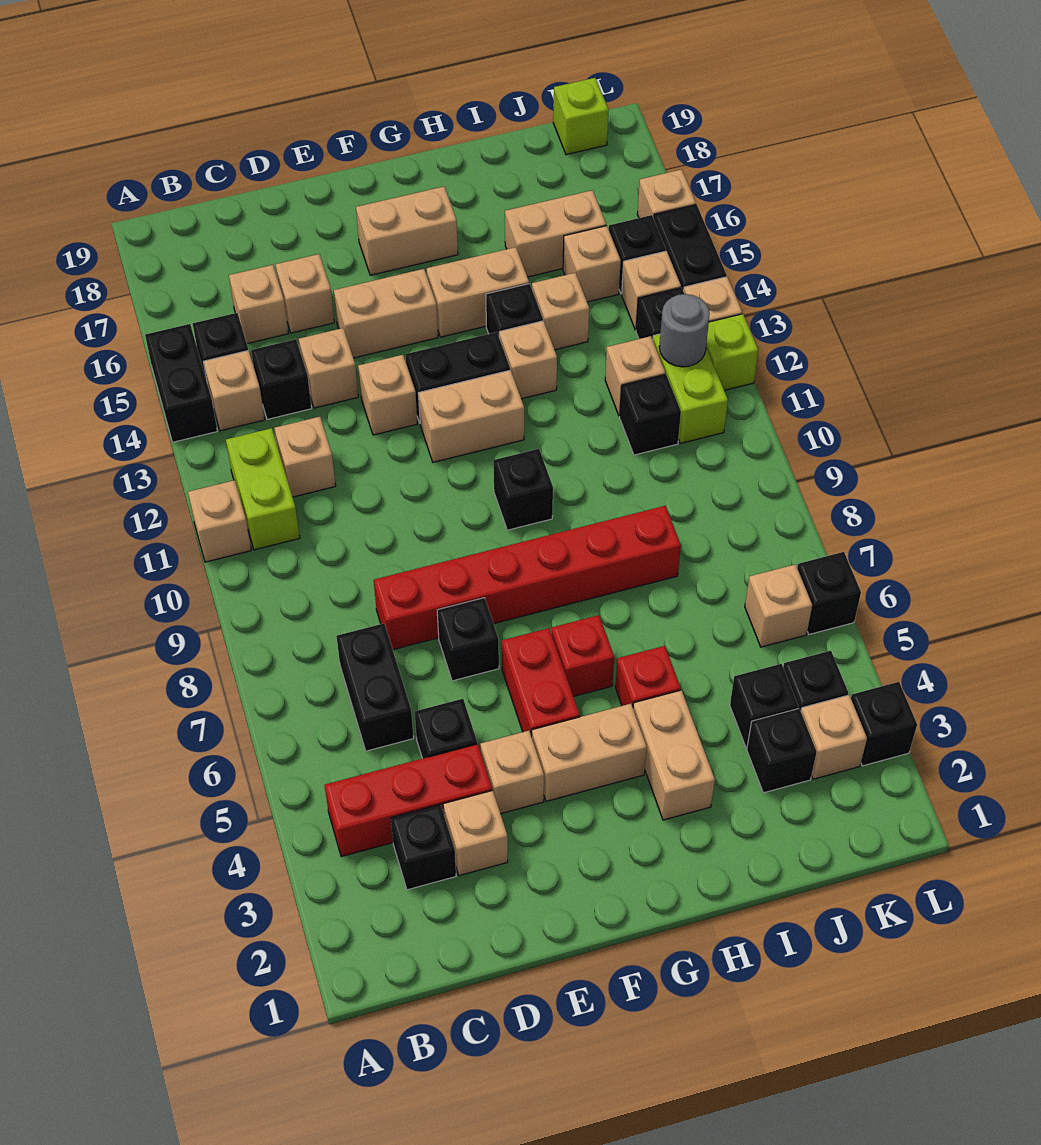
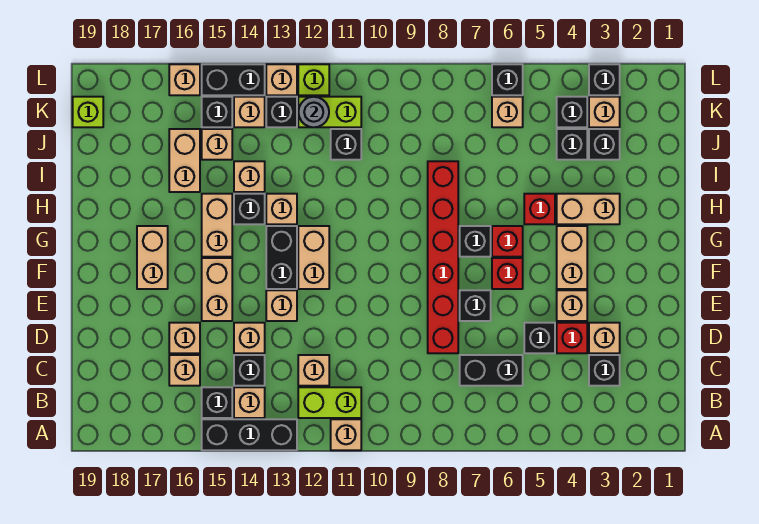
black brick A14:A15 level 1 -> black brick A13:A15 level 1
red brick B4:D4 level 1 -> red brick D4 level 1
red brick F5:F6 level 1 -> red brick F6 level 1
black brick G10 level 1 -> black brick G7 level 1
tan brick J12 level 1 -> none

